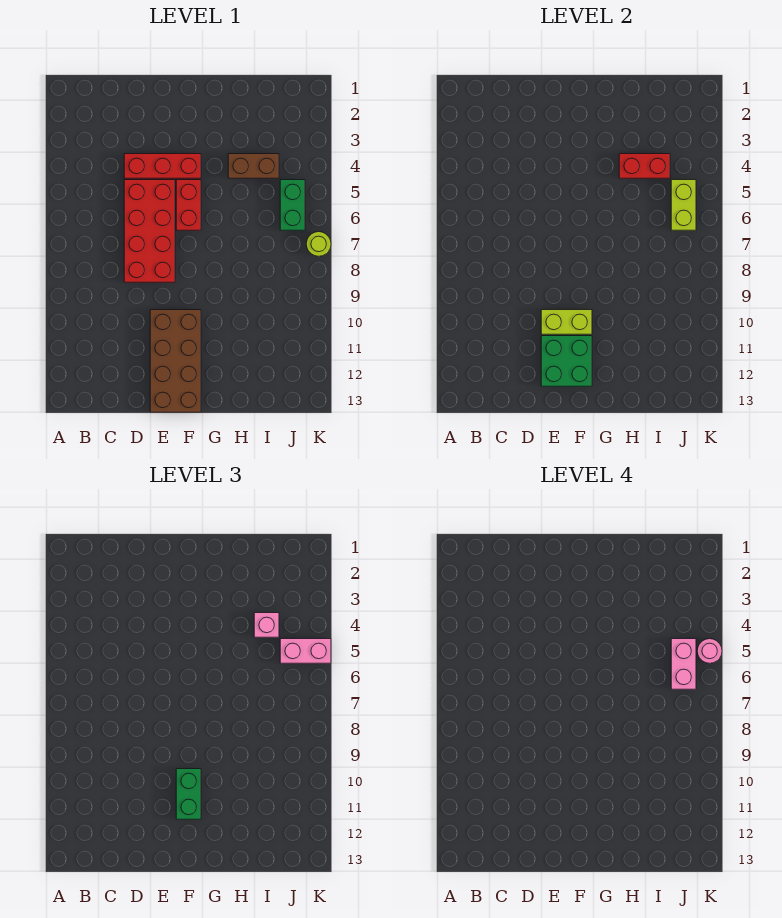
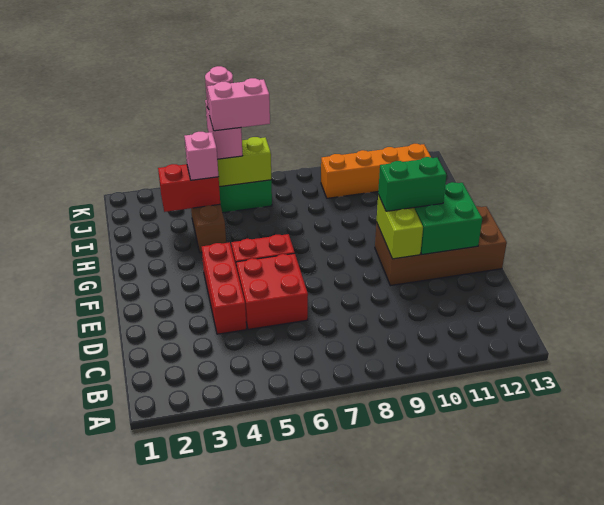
red brick D5:E8 level 1 -> red brick D5:E6 level 1
red brick H4:I4 level 2 -> red brick I3:I4 level 2
none -> orange brick J9:J12 level 1
lime round brick K7 level 1 -> none

